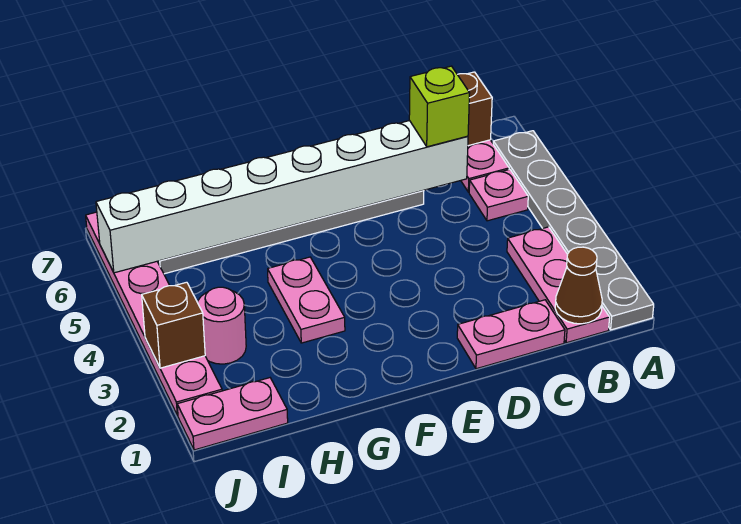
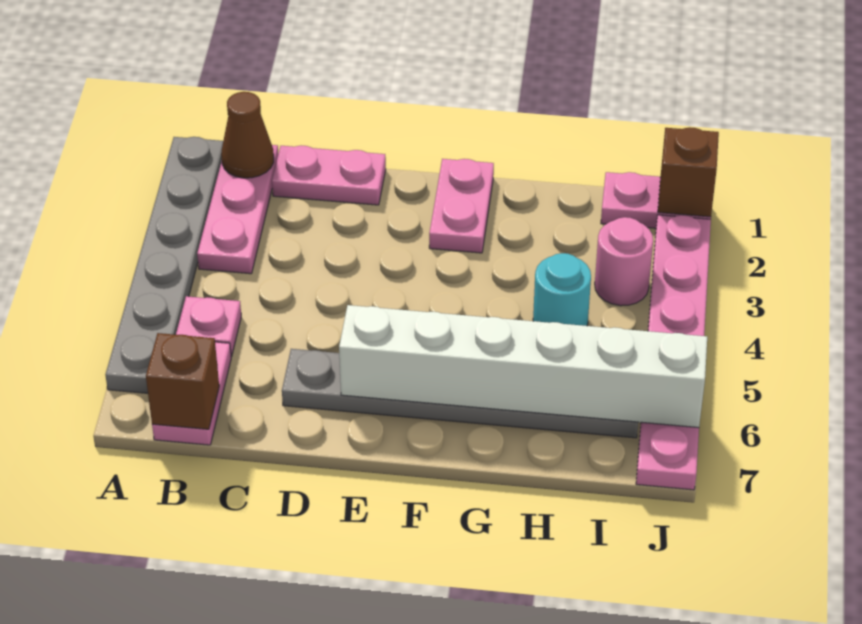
white brick C6:J6 level 2 -> white brick E6:J6 level 2
lime brick C6 level 3 -> none
pink plate G3:G4 level 1 -> pink plate F1:F2 level 1
none -> cyan round brick H4 level 1
brown brick J3 level 2 -> brown brick J1 level 2

